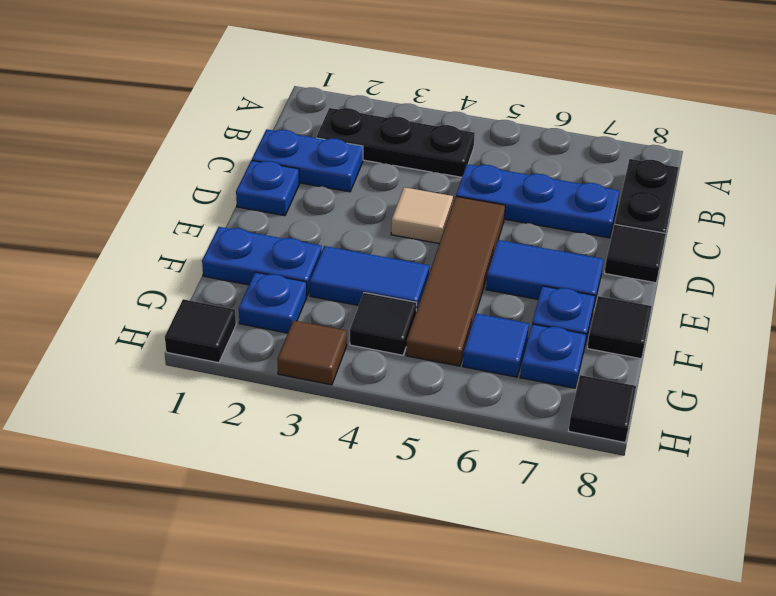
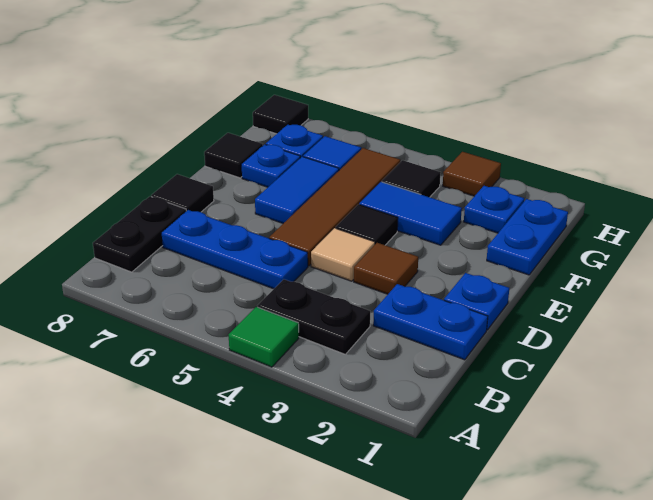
none -> green tile A4 level 1
black plate B2:B4 level 1 -> black plate B3:B4 level 1
none -> brown tile D3 level 1
blue tile E6:E7 level 1 -> blue tile E6:F6 level 1
blue plate F1:F2 level 1 -> blue plate F1:G1 level 1
black tile H1 level 1 -> black tile E4 level 1

